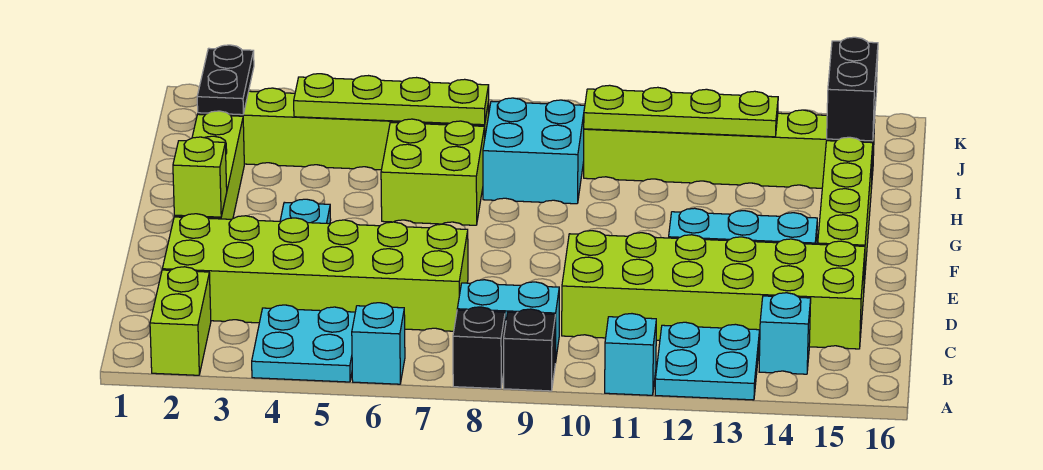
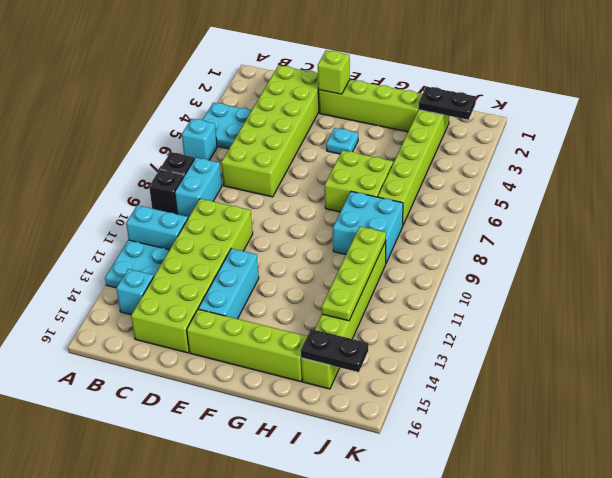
lime brick A2:B2 level 1 -> none
cyan brick A11 level 1 -> cyan brick A11:B11 level 1
lime plate I4:I7 level 2 -> none
black brick I15:J15 level 2 -> black plate I15:J15 level 2

